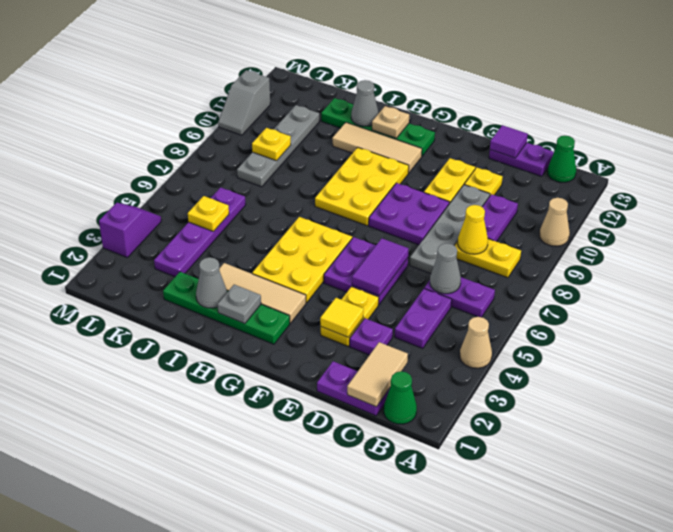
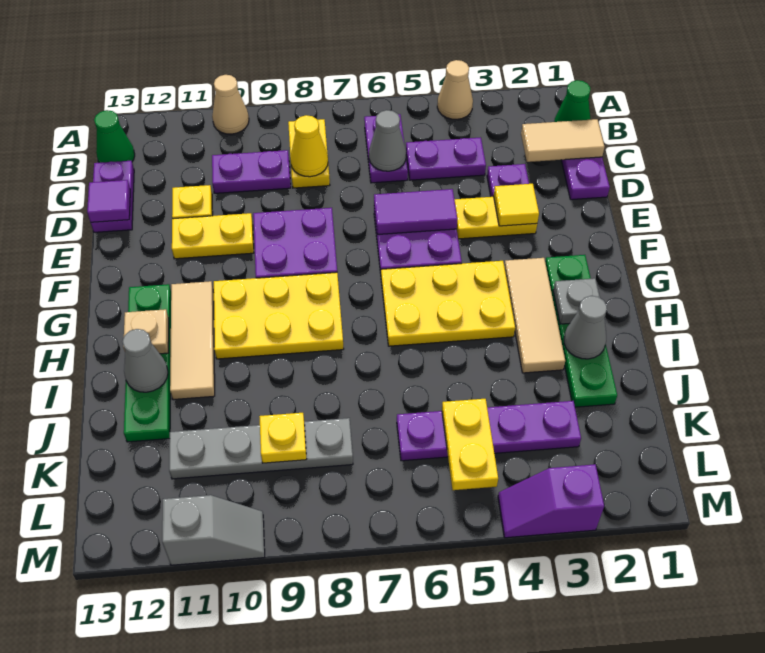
grey plate D7:D10 level 1 -> none
yellow plate K5 level 2 -> yellow plate K5:L5 level 2

